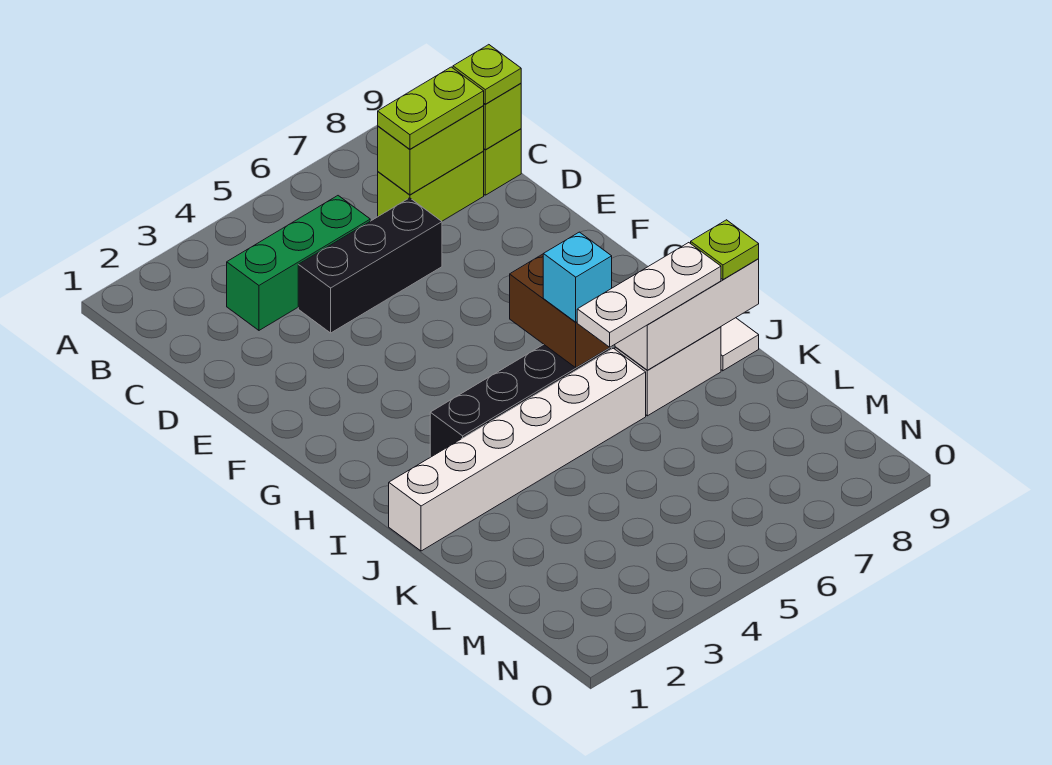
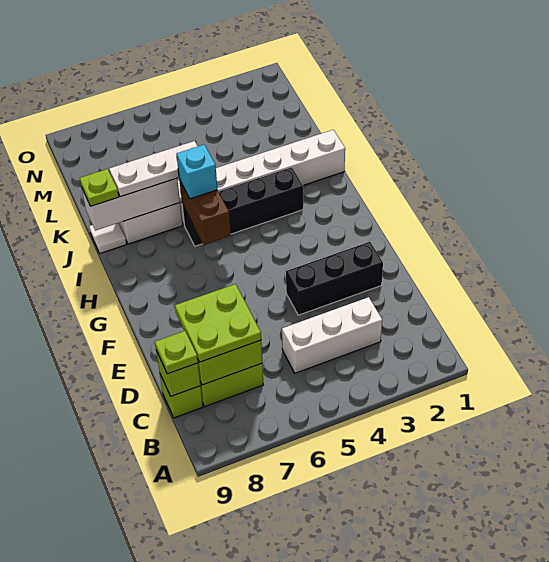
green brick C3:C5 level 1 -> white brick C3:C5 level 1
lime plate C7:C8 level 3 -> lime plate C7:D8 level 3
black brick D4:D6 level 1 -> black brick E2:E4 level 1

